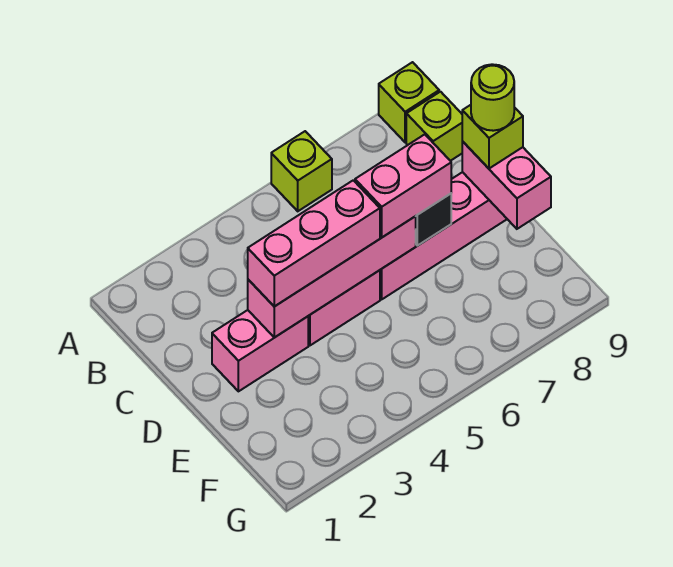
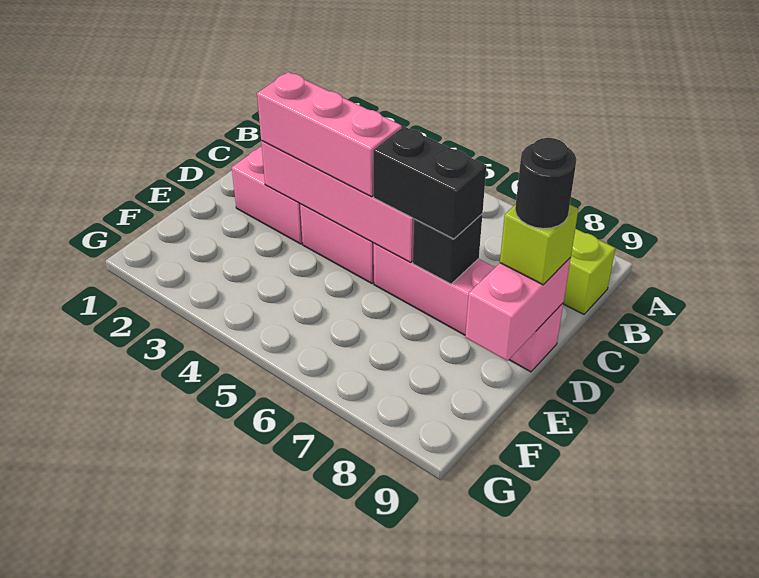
lime brick A6 level 1 -> none
lime brick A9 level 1 -> none
pink brick D6:D7 level 3 -> black brick D6:D7 level 3
lime round brick D9 level 4 -> black round brick D9 level 4

